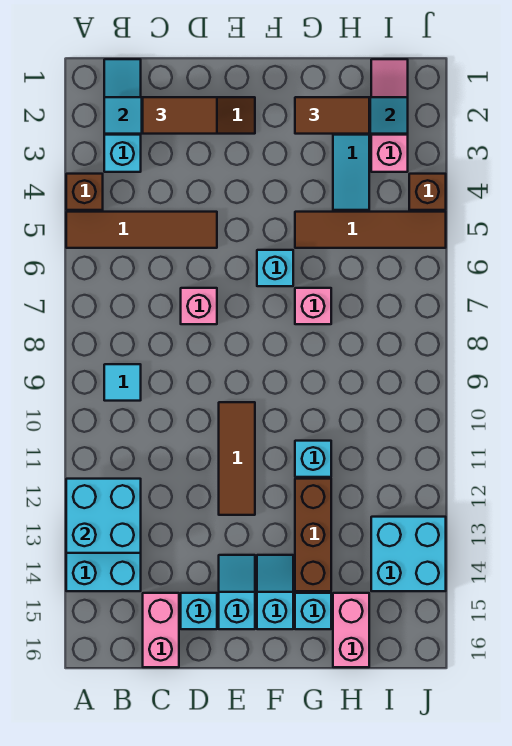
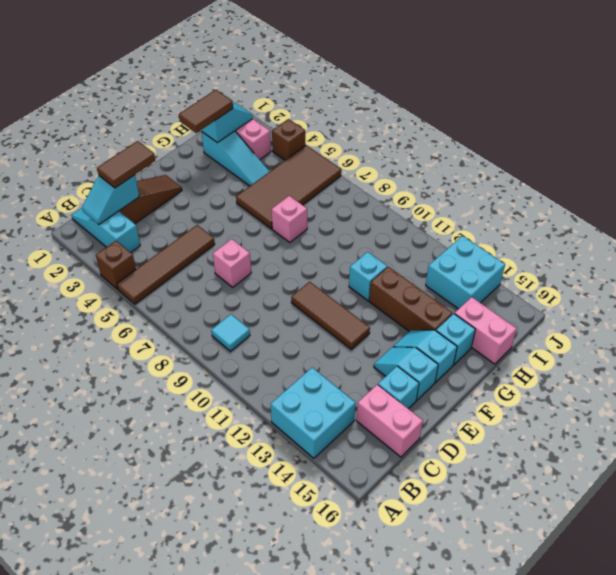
cyan brick A12:B13 level 2 -> none
cyan brick F6 level 1 -> none
brown tile G5:J5 level 1 -> brown tile G5:J6 level 1

